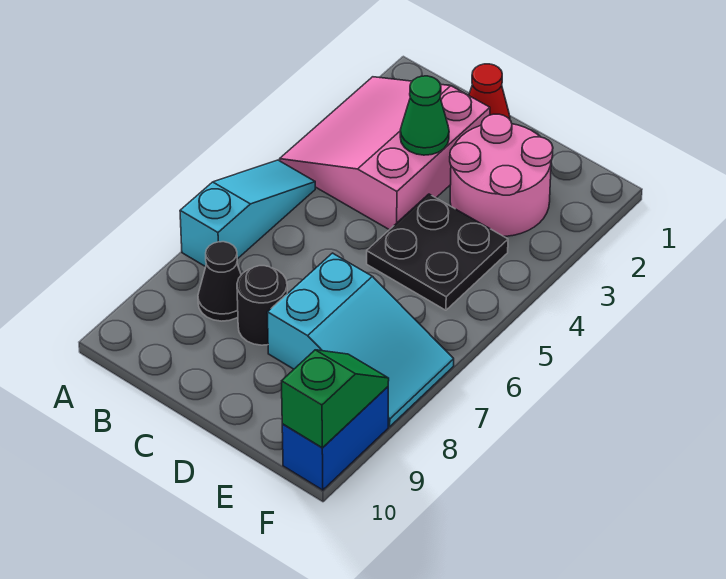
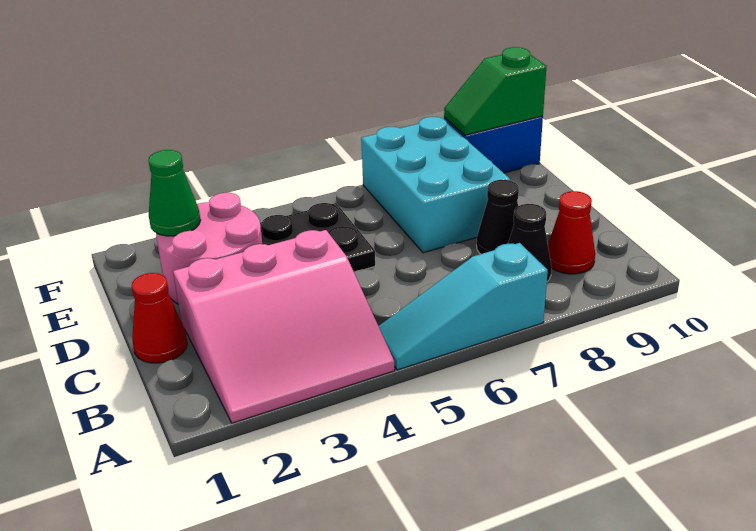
none -> red cone B9 level 1
green cone C3 level 2 -> green cone E2 level 2
black round brick C8 level 1 -> black cone C8 level 1
cyan slope D7:F8 level 1 top D -> cyan brick D7:F8 level 1

